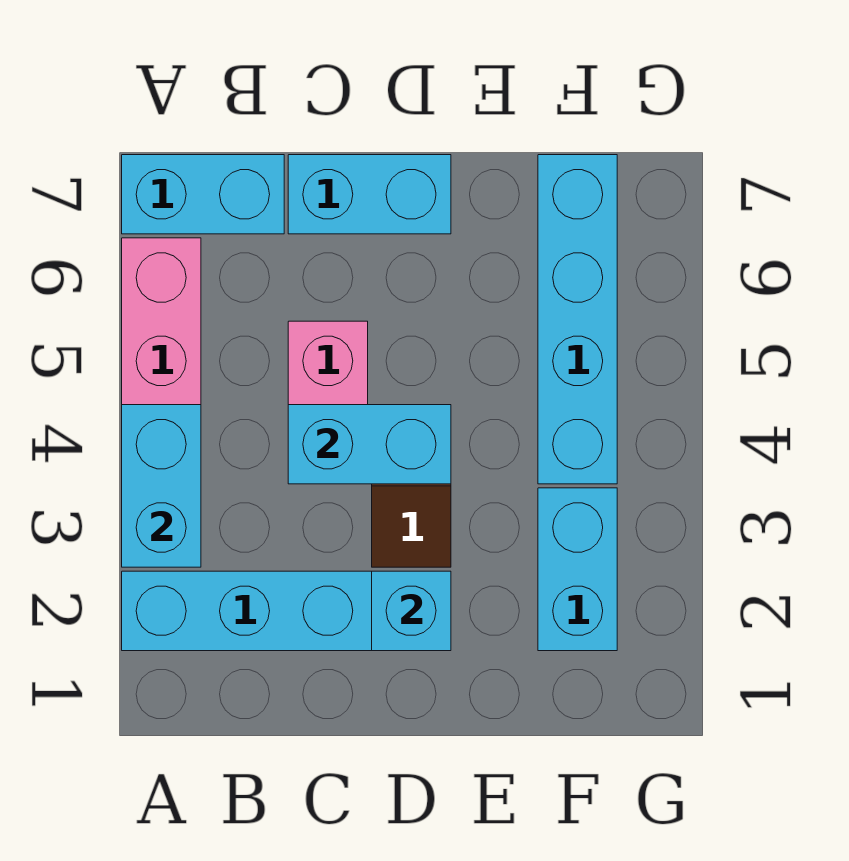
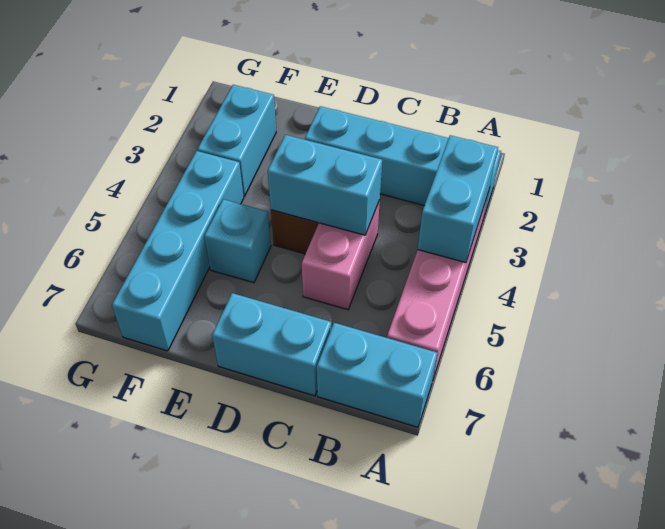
cyan brick D2 level 2 -> cyan brick E5 level 1

